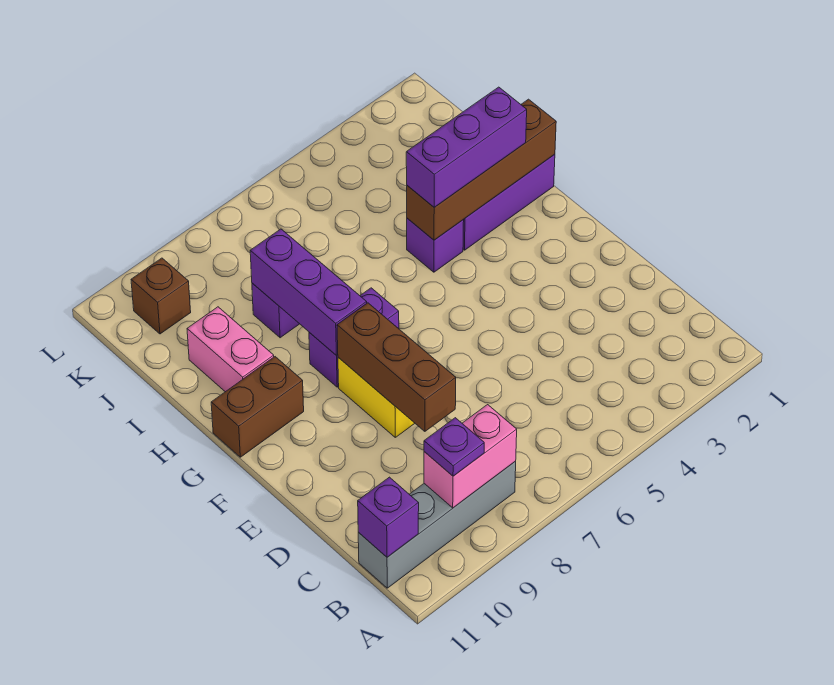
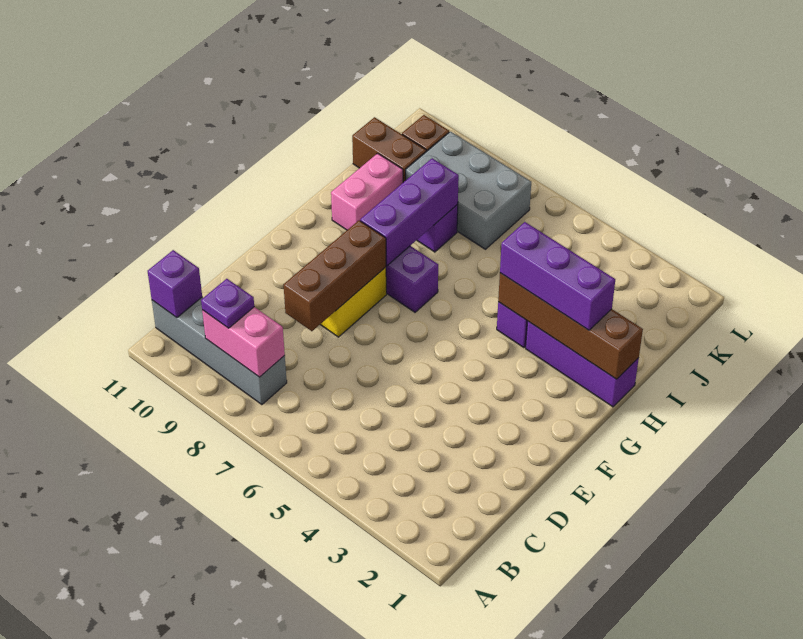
brown brick G10:G11 level 1 -> brown brick J10:J11 level 1
none -> grey brick J7:K9 level 1

